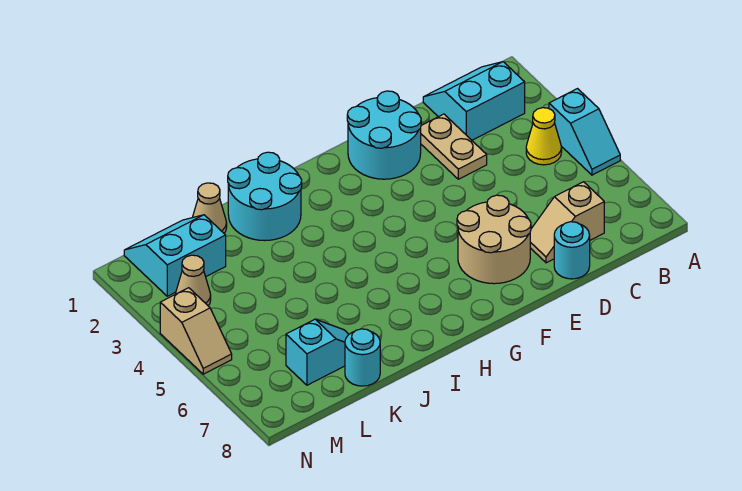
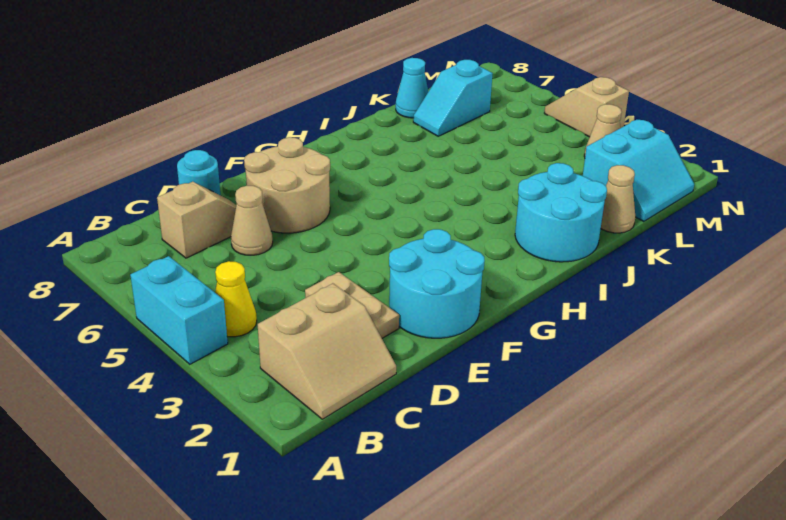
cyan slope A4:A5 level 1 top 4 -> cyan brick A4:A5 level 1
cyan slope B1:C2 level 1 top 2 -> tan slope B1:C2 level 1 top 2
none -> tan cone D6 level 1
cyan round brick K8 level 1 -> cyan cone K8 level 1

